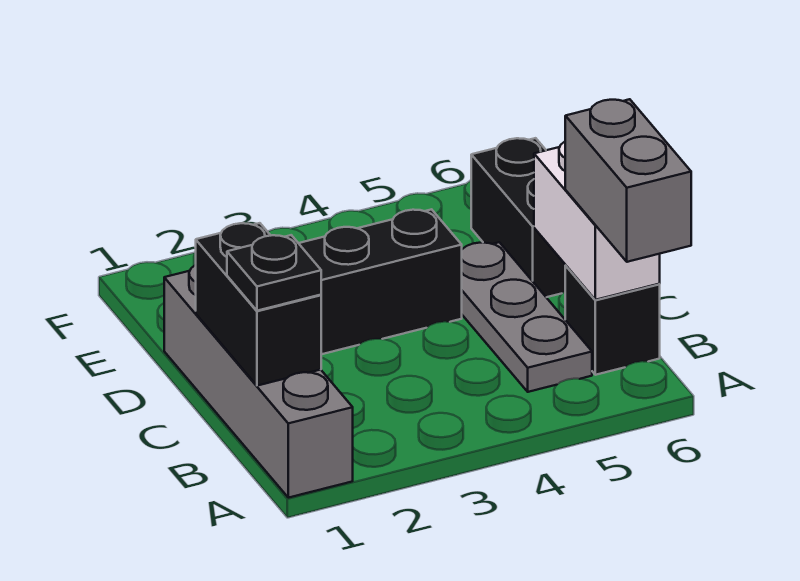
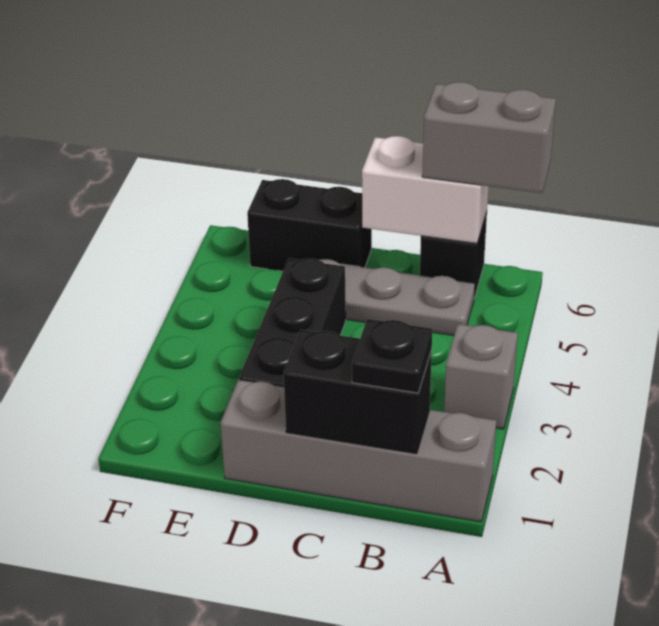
none -> grey brick A3 level 1

